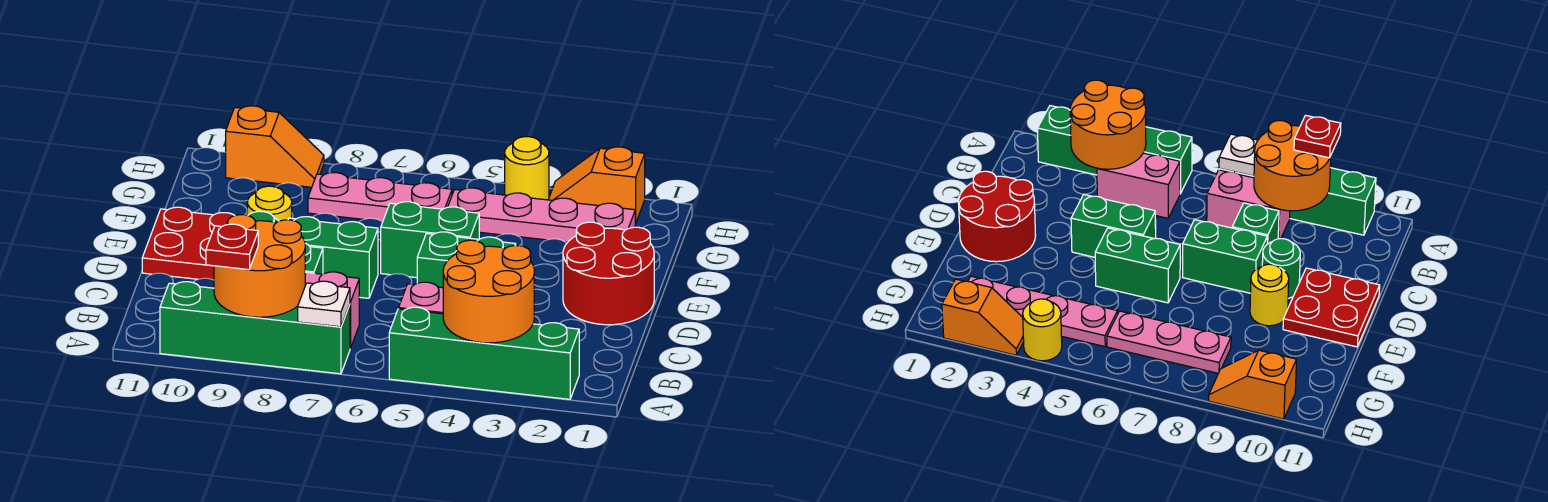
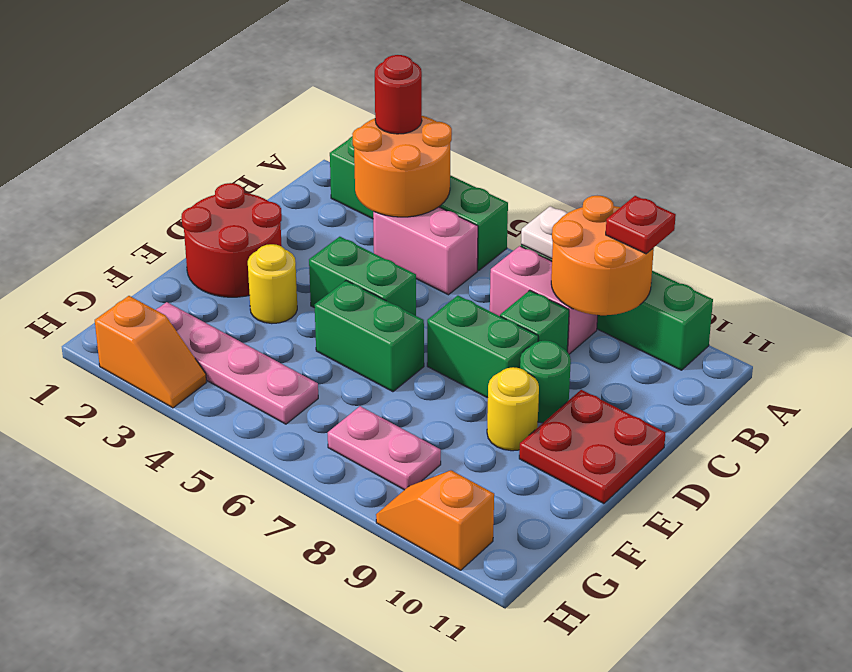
none -> red round brick A3 level 3
pink plate G6:G8 level 1 -> pink plate G7:G8 level 1
yellow round brick H4 level 1 -> yellow round brick E3 level 1

